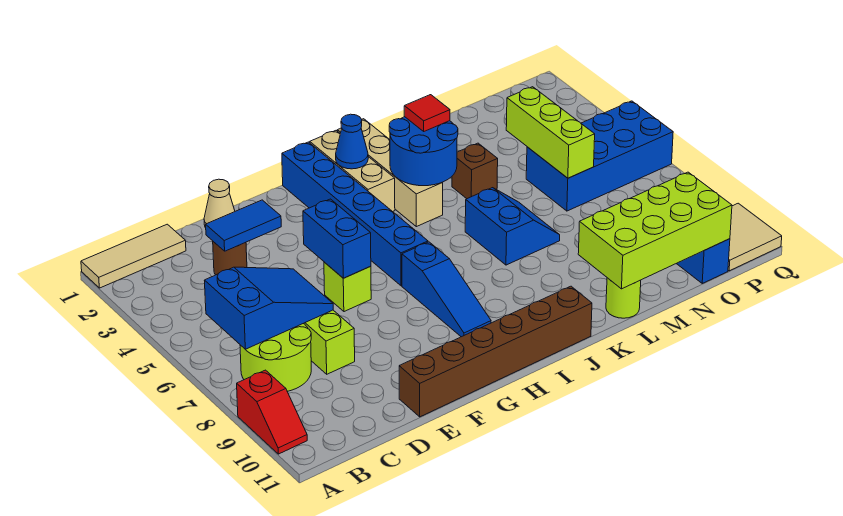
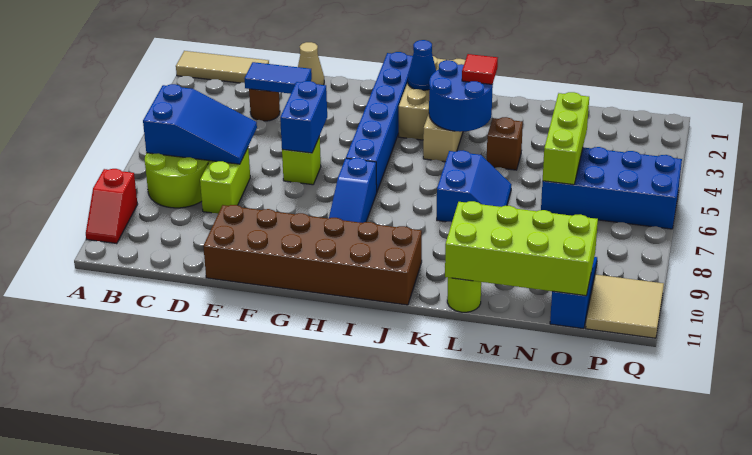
brown brick E11:J11 level 1 -> brown brick E10:J11 level 1

